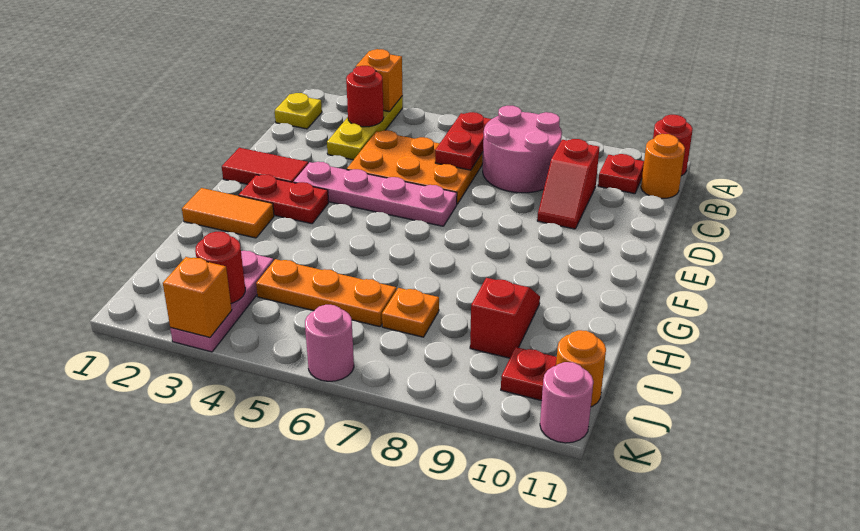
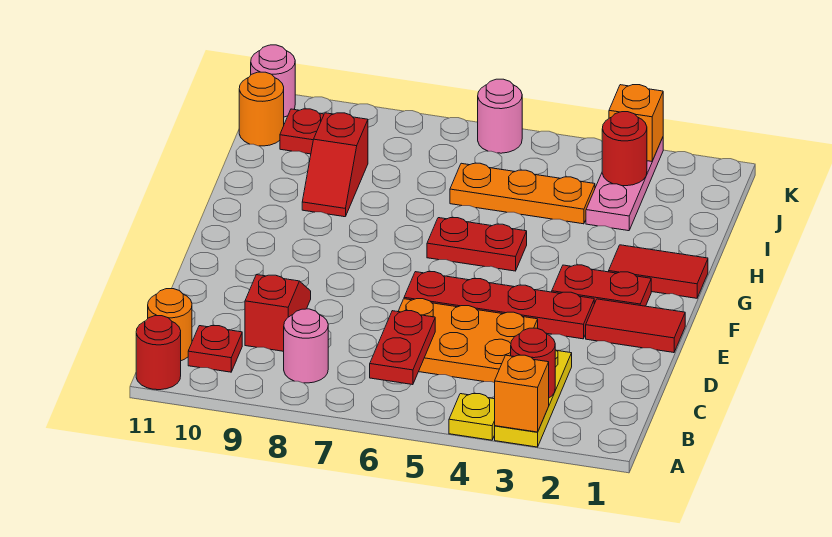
yellow plate B1 level 1 -> yellow plate A4 level 1
pink round brick B7:C8 level 1 -> pink round brick B8 level 1
pink plate E3:E6 level 1 -> red plate E3:E6 level 1
orange tile G1:G2 level 1 -> red tile G1:G2 level 1
none -> red plate G5:G6 level 1
orange plate I7 level 1 -> none

